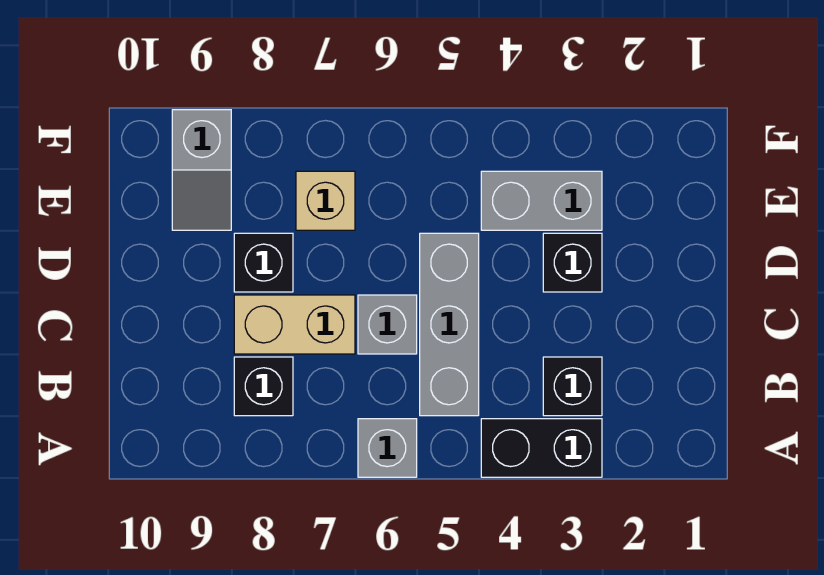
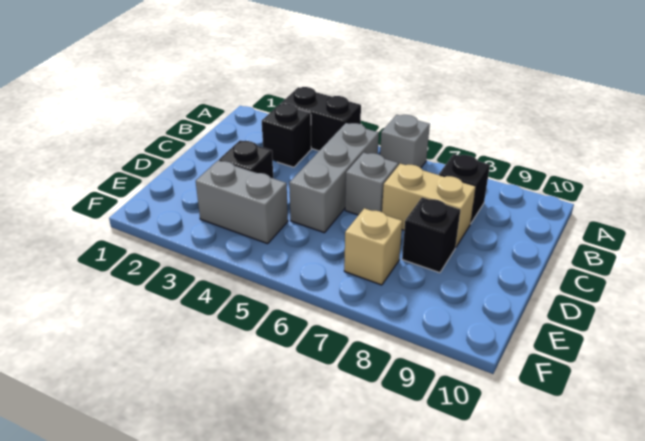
grey slope E9:F9 level 1 top F -> none

